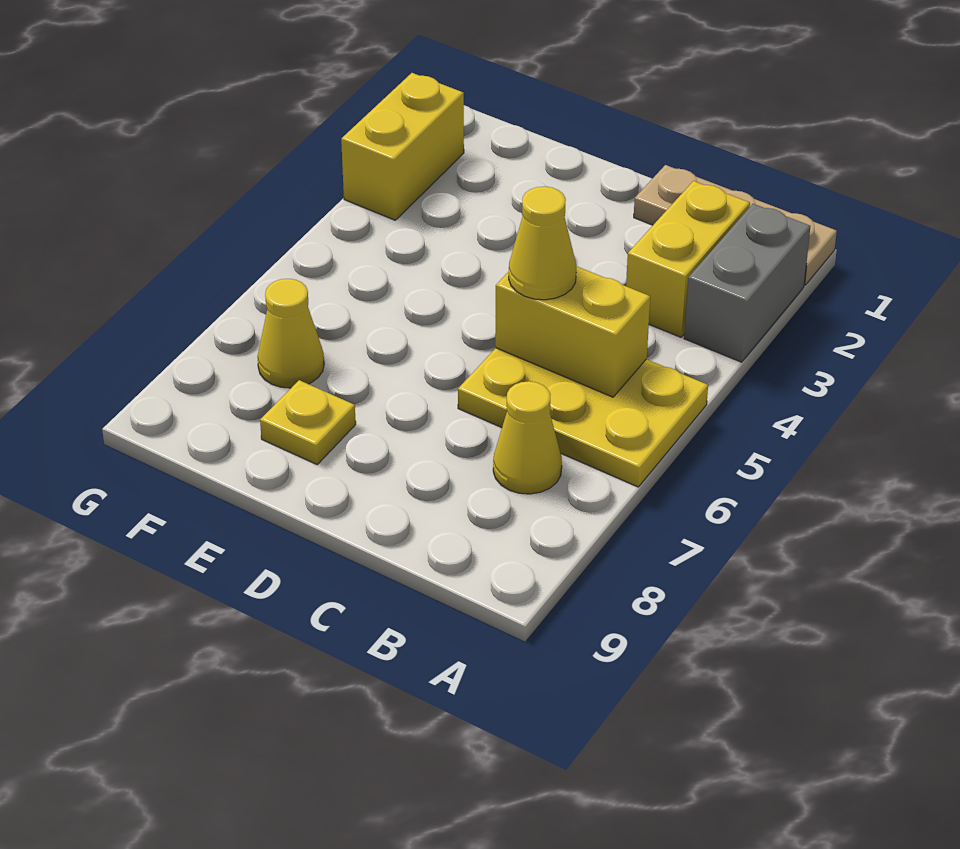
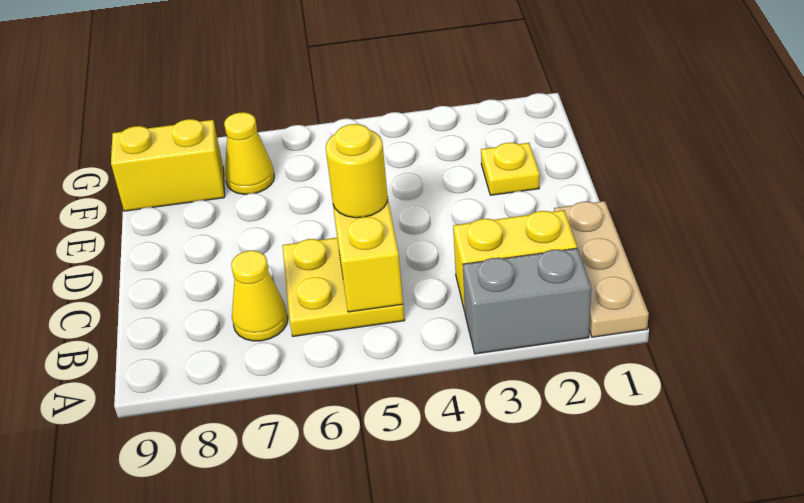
yellow plate A5:C6 level 1 -> yellow plate B5:C6 level 1
yellow cone C5 level 3 -> yellow round brick C5 level 3
yellow plate E8 level 1 -> yellow plate E2 level 1
yellow brick G2:G3 level 1 -> yellow brick F8:F9 level 1

